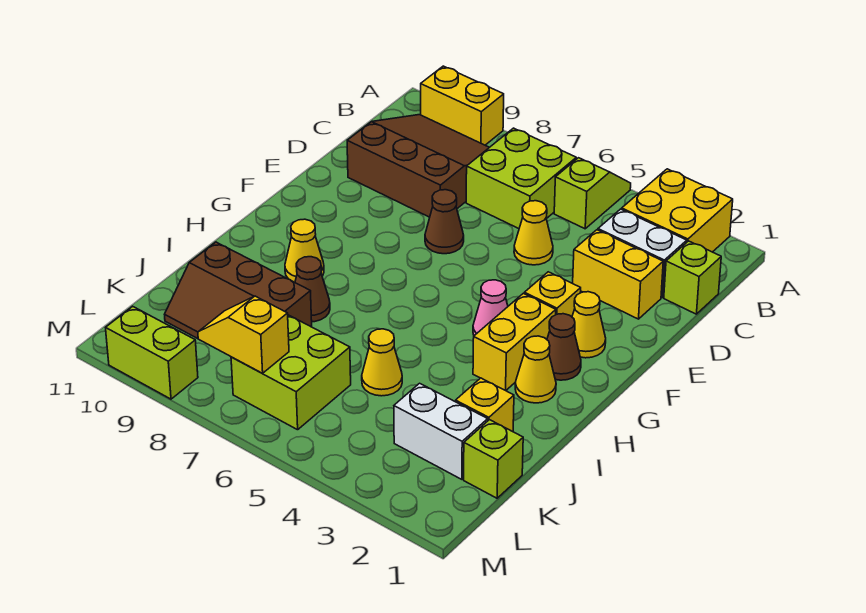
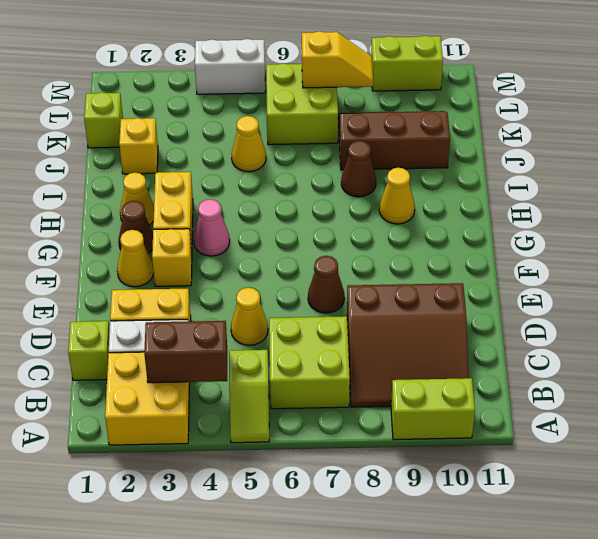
yellow brick A9:A10 level 1 -> lime brick A9:A10 level 1
none -> brown brick B3:B4 level 2
white brick K2:K3 level 1 -> white brick M4:M5 level 1

